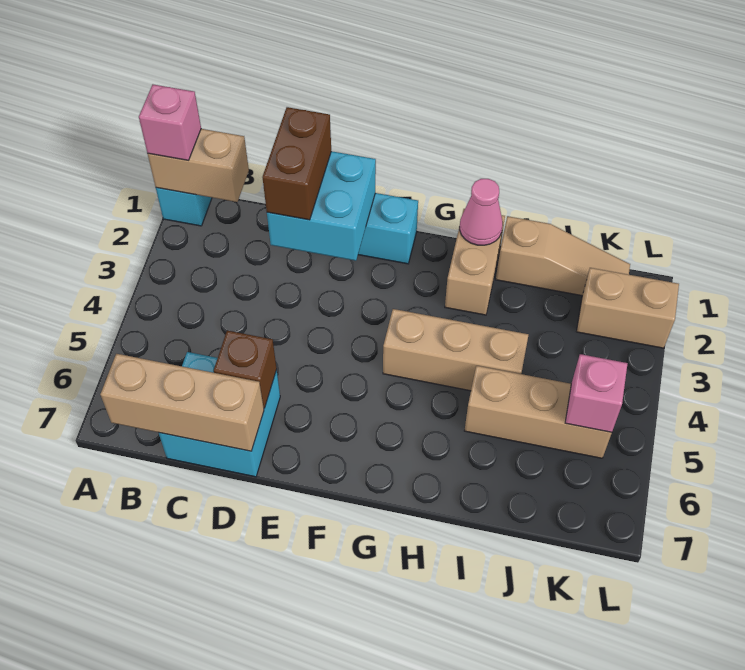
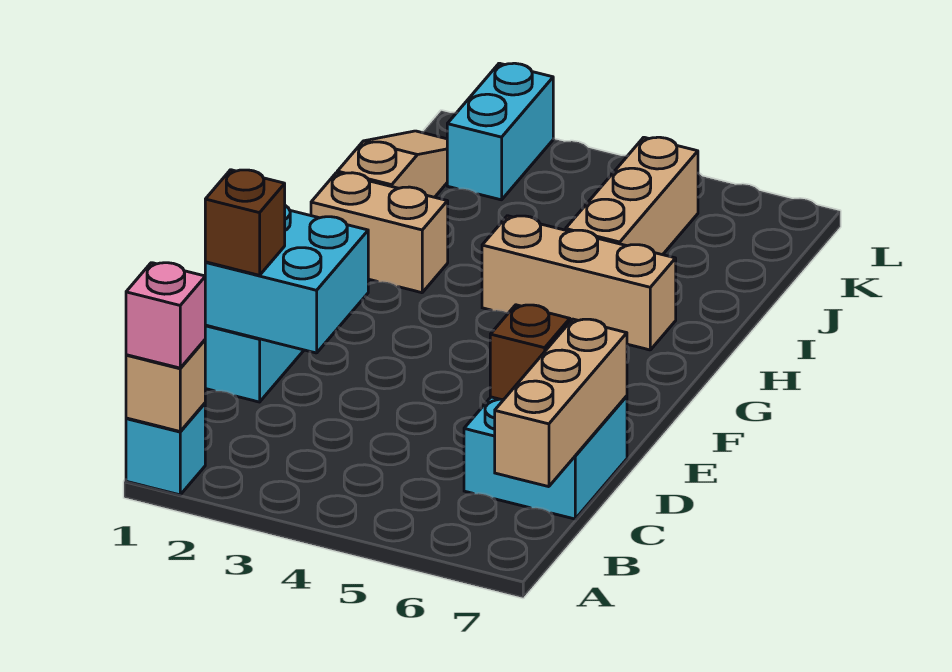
tan brick A1:B1 level 2 -> tan brick A1 level 2
brown brick D1:D2 level 3 -> brown brick D1 level 3
tan brick G4:I4 level 1 -> tan brick H4:H6 level 1
pink cone H1 level 2 -> none
tan brick K2:L2 level 1 -> cyan brick K2:L2 level 1
pink brick K5 level 2 -> none

